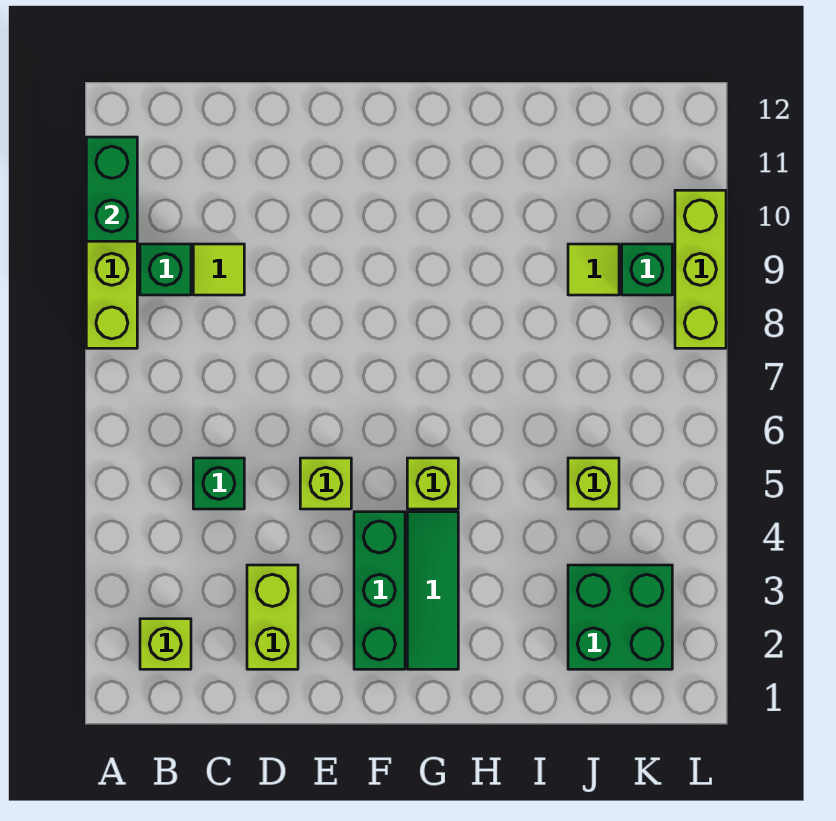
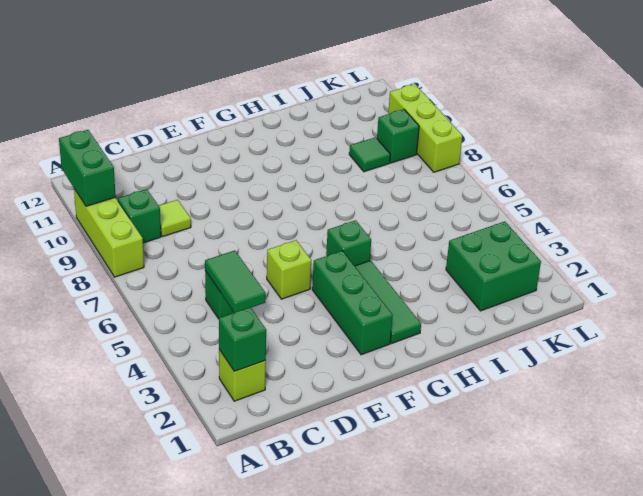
none -> green brick B2 level 2
none -> green tile C4:C5 level 2
lime brick D2:D3 level 1 -> none
lime brick G5 level 1 -> green brick G5 level 1
lime brick J5 level 1 -> none
lime tile J9 level 1 -> green tile J9 level 1

